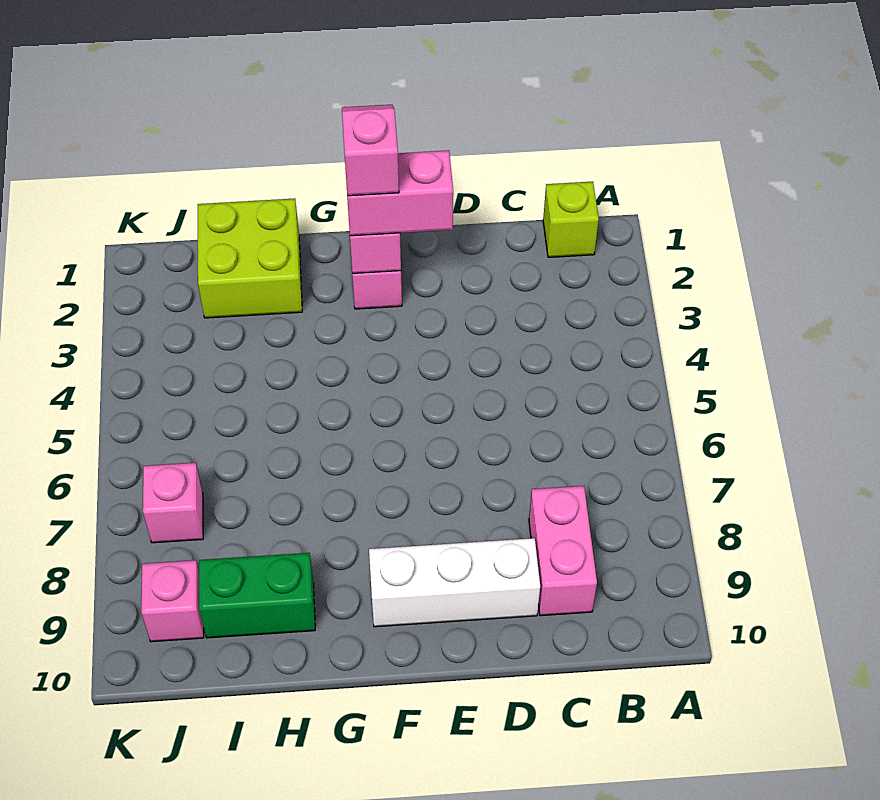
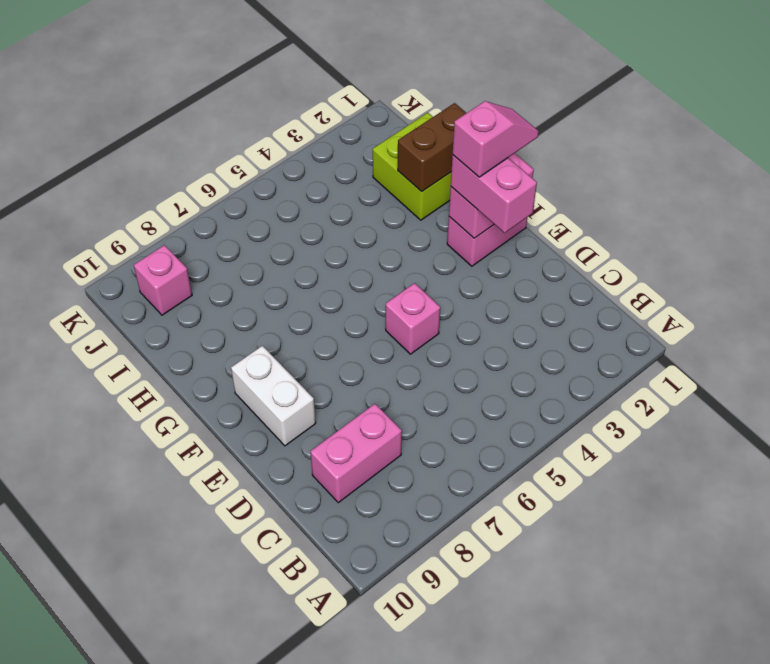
lime brick B1 level 1 -> none
white brick D9:F9 level 1 -> white brick E9:F9 level 1
none -> brown brick H1:H2 level 2
green brick H9:I9 level 1 -> none
pink brick J7 level 1 -> pink brick E5 level 1

